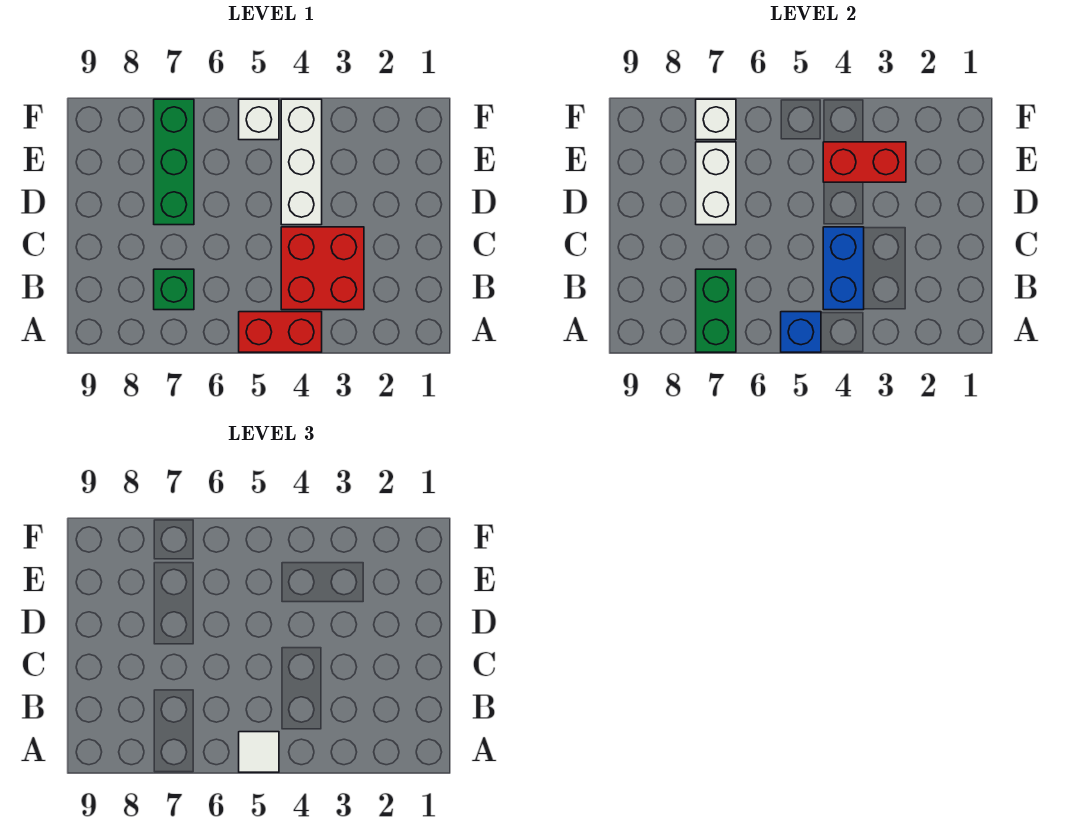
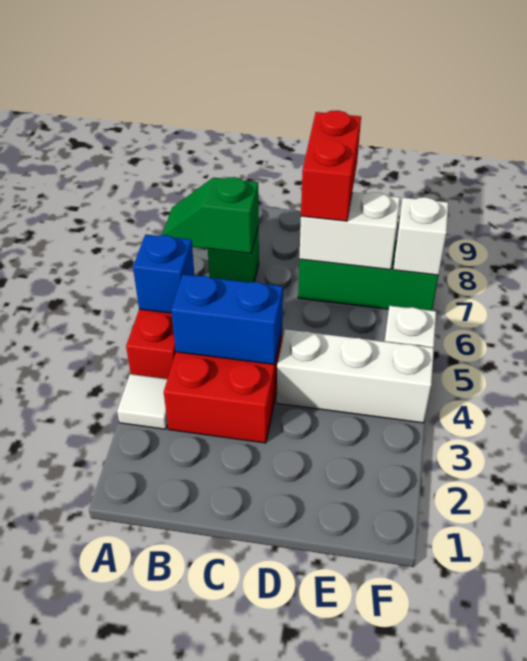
white tile A5 level 3 -> white tile A3 level 1
green brick A7:B7 level 2 -> green slope A7:B7 level 2 top B
red brick E3:E4 level 2 -> red brick D7:D8 level 3

